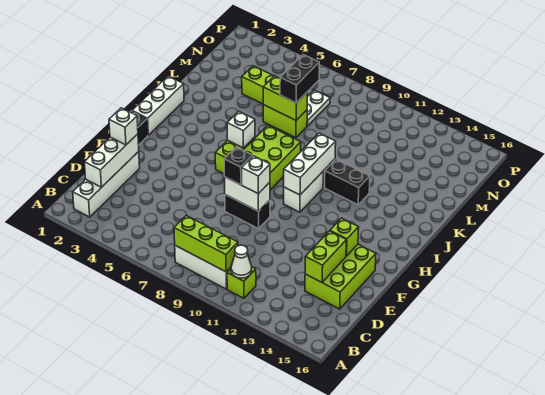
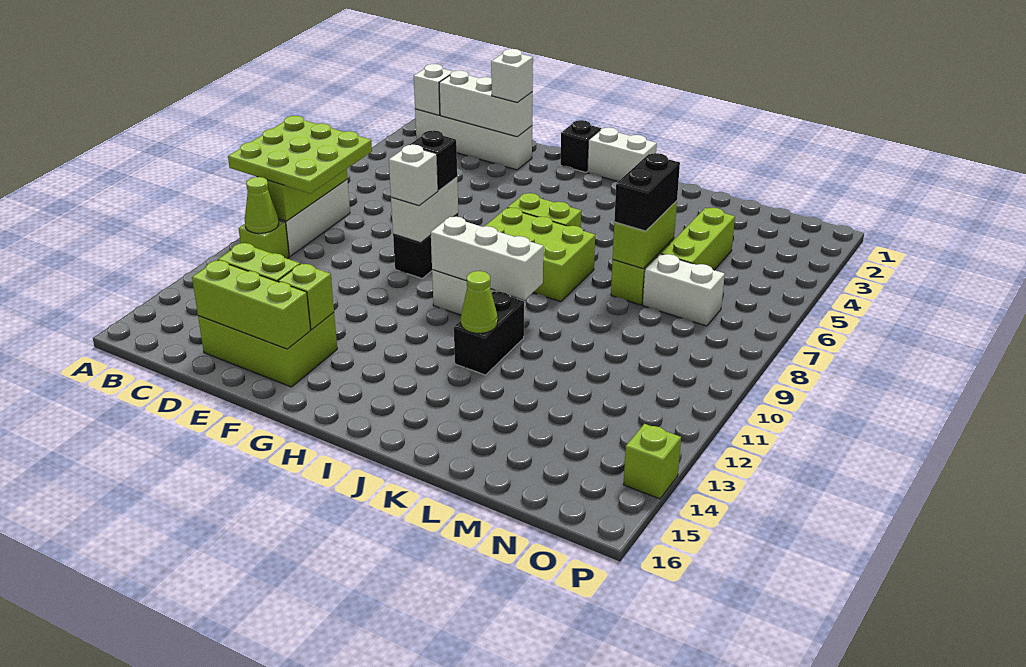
none -> lime plate A8:C10 level 3
white cone B11 level 2 -> lime cone B11 level 2
none -> lime brick D15:F15 level 2
white brick H1:J1 level 1 -> white brick H1:I1 level 1
white brick I6 level 2 -> white brick B2 level 2
none -> lime cone J12 level 2
black brick L7:M7 level 3 -> black brick L6:L7 level 3
white plate M7:N7 level 1 -> white brick M7:N7 level 1
none -> lime brick P14 level 1

